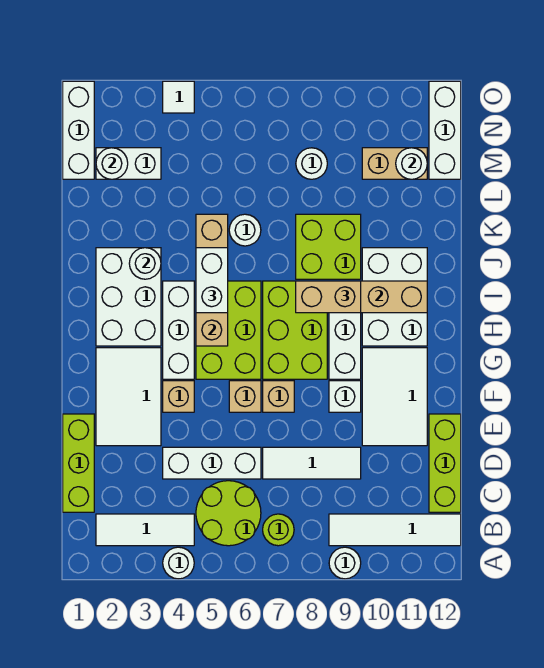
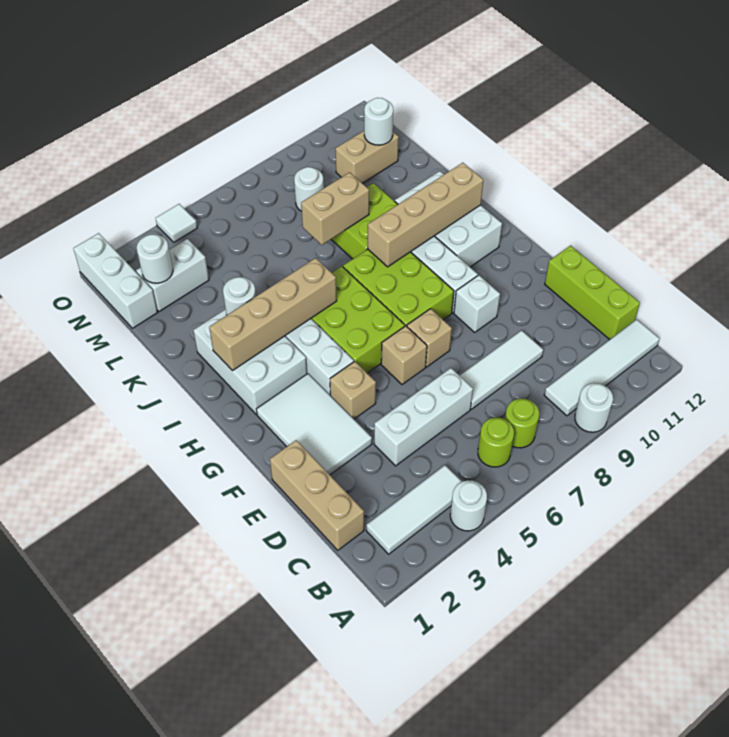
lime round brick B5:C6 level 1 -> lime round brick B6 level 1
lime brick C1:E1 level 1 -> tan brick C1:E1 level 1
white tile E10:G11 level 1 -> none
tan brick H5:K5 level 2 -> tan brick I2:I5 level 2
white brick I5:J5 level 3 -> none
tan brick I8:I9 level 3 -> tan brick K7:K8 level 2
white round brick K6 level 1 -> none
white brick M12:O12 level 1 -> none

